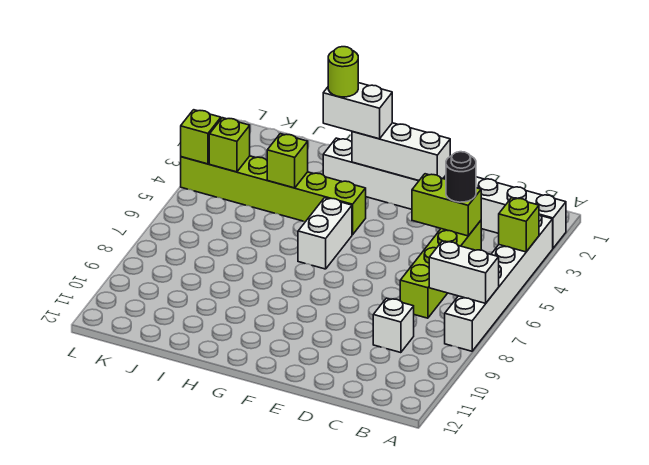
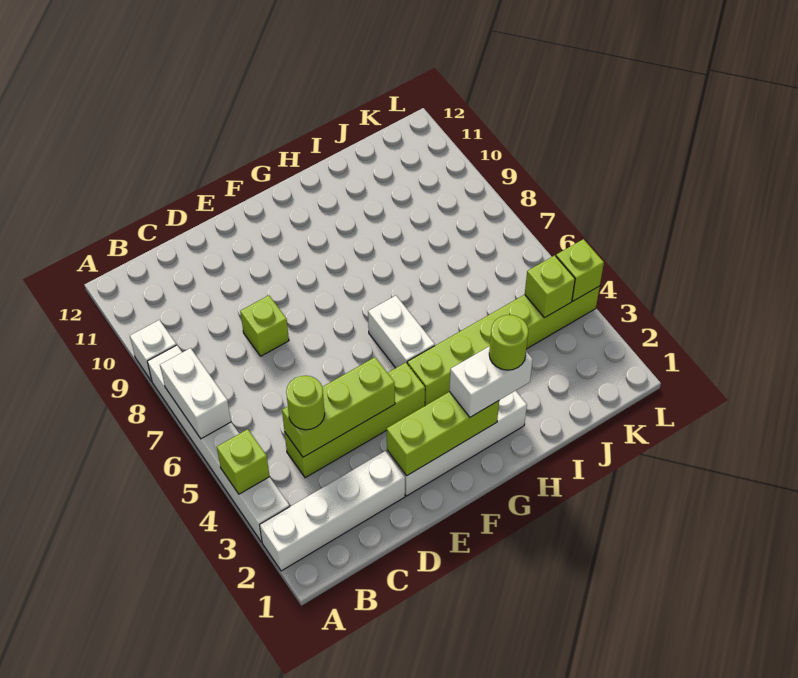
white brick A7:B7 level 2 -> white brick A6:A7 level 2
lime brick C4:C7 level 1 -> lime brick C4:F4 level 1
lime brick C4:D4 level 2 -> lime brick C4:E4 level 2
black round brick C4 level 3 -> lime round brick C4 level 3
white brick C9 level 1 -> white brick A9 level 1
white brick E2:G2 level 2 -> lime brick E2:G2 level 2
lime brick I4 level 2 -> lime brick D8 level 1

